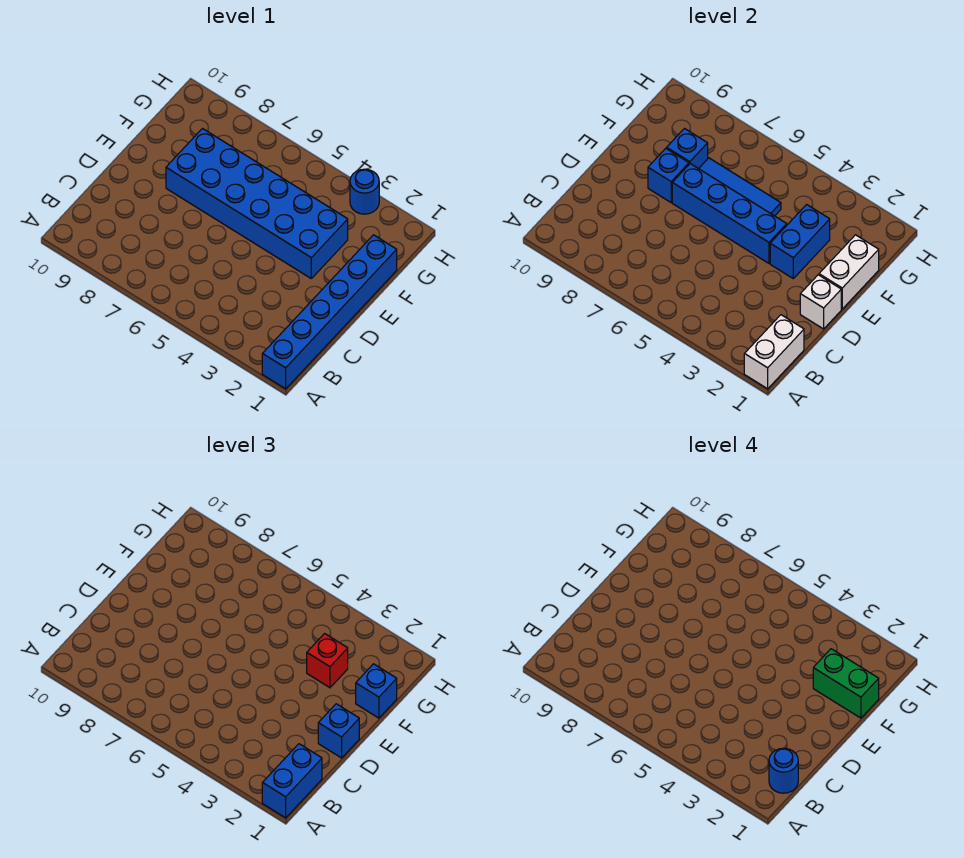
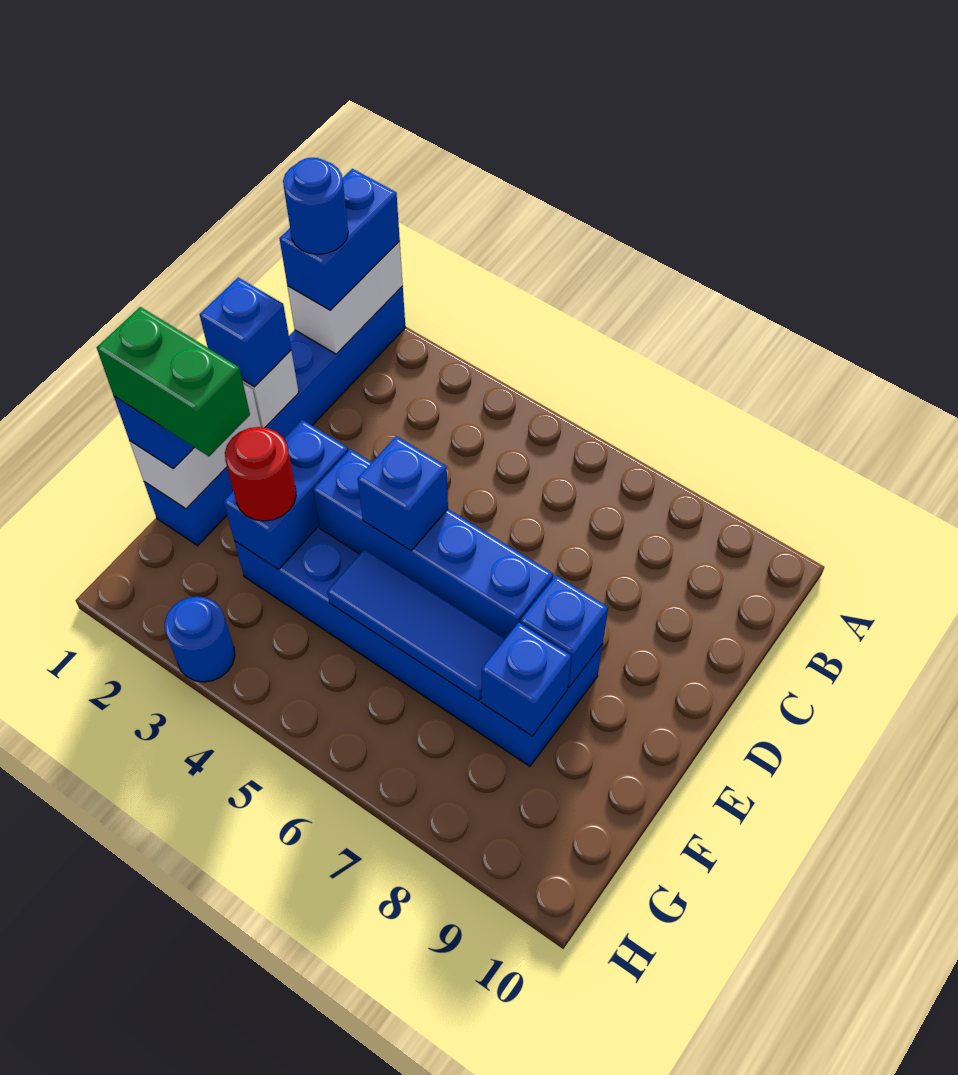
none -> blue brick E5 level 3
red brick F3 level 3 -> red round brick F3 level 3

